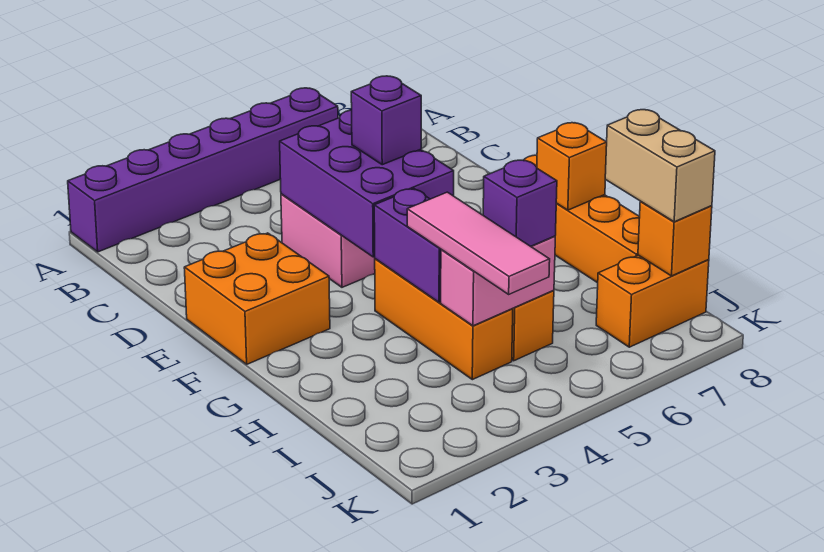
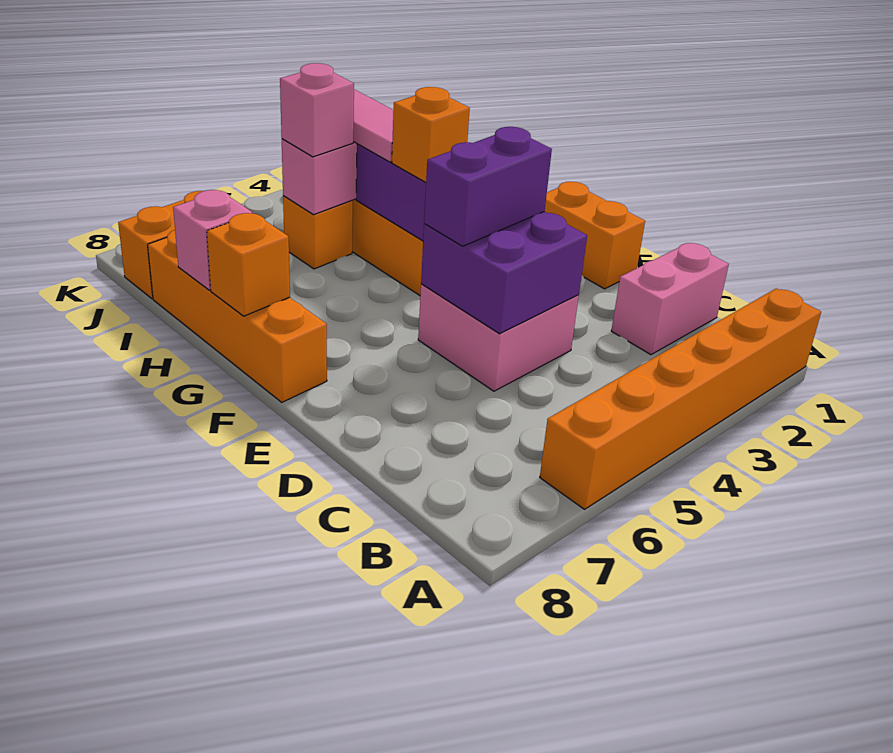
purple brick A1:A6 level 1 -> orange brick A1:A6 level 1
none -> pink brick C1:C2 level 1
purple brick D4:F5 level 2 -> purple brick D4:E5 level 2
orange brick E1:F2 level 1 -> orange brick E1:F1 level 1
purple brick E5 level 3 -> purple brick E4:E5 level 3
none -> pink brick H8 level 2
purple brick I5 level 3 -> pink brick I5 level 3
tan brick I8:J8 level 3 -> none
orange brick J8 level 2 -> orange brick G4 level 3

